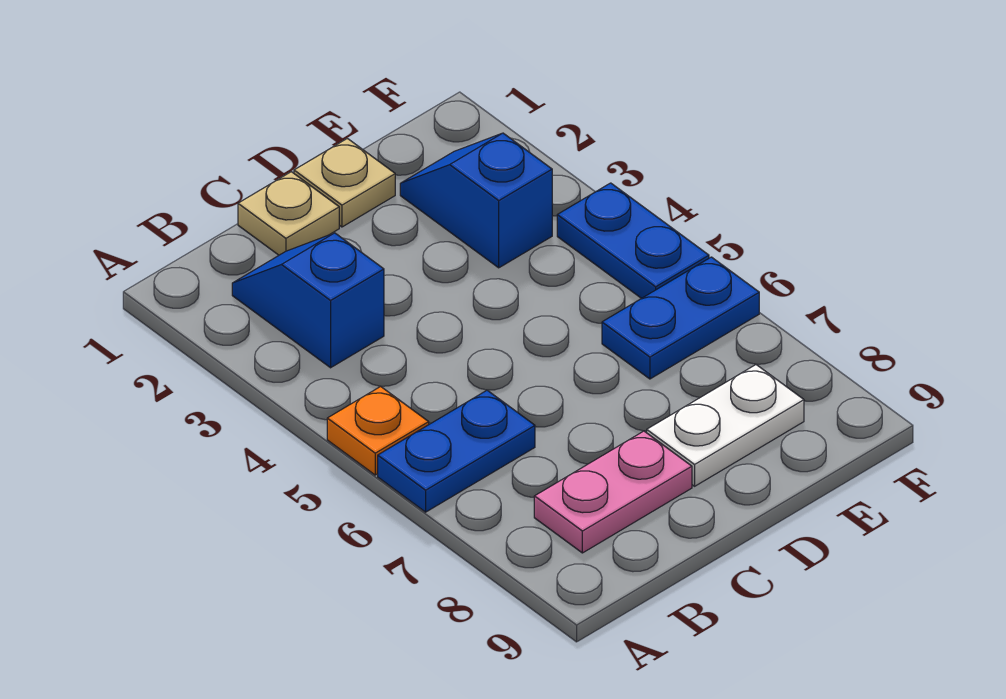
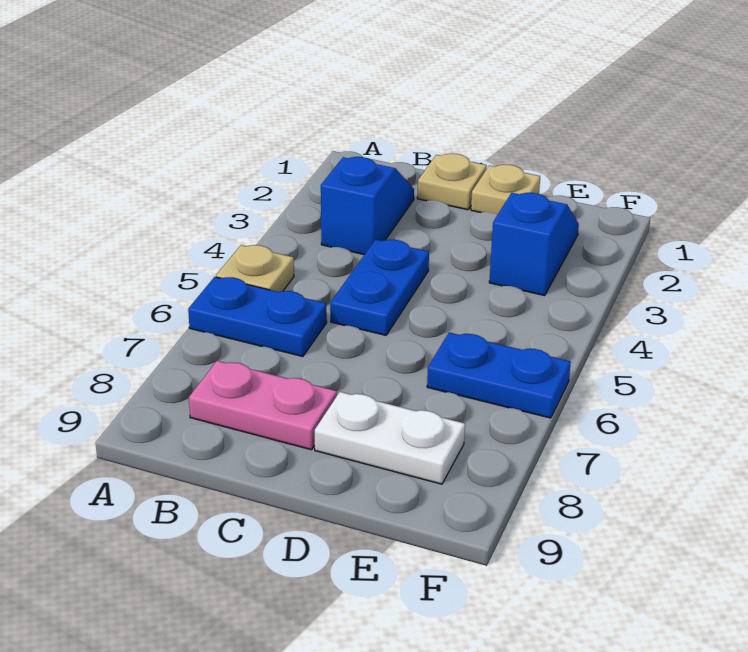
orange plate A5 level 1 -> tan plate A5 level 1
blue plate F4:F5 level 1 -> blue plate C4:C5 level 1

